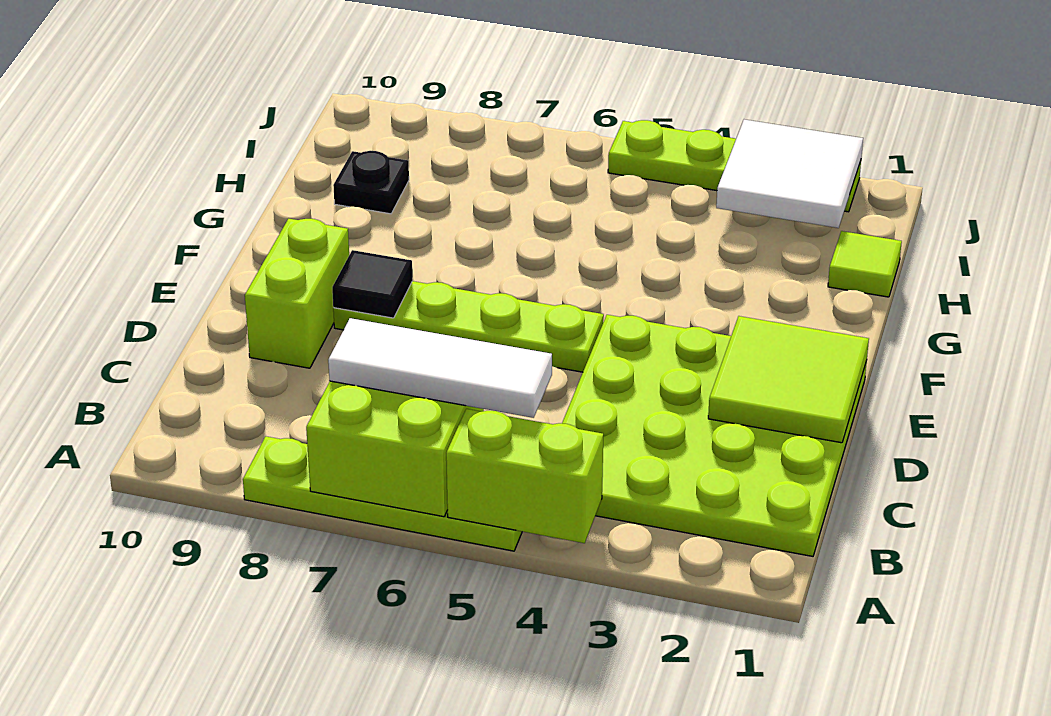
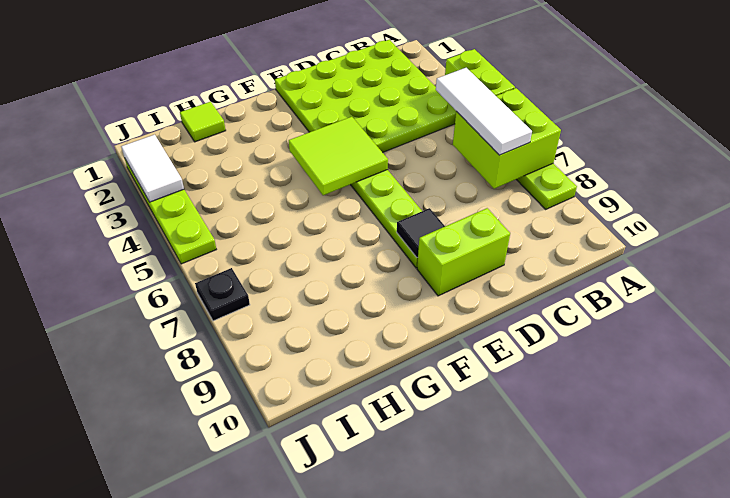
lime tile D1:E2 level 2 -> lime tile E4:F5 level 2
black plate H9 level 1 -> black plate J7 level 1
white tile I2:J3 level 2 -> white tile J2:J3 level 2

